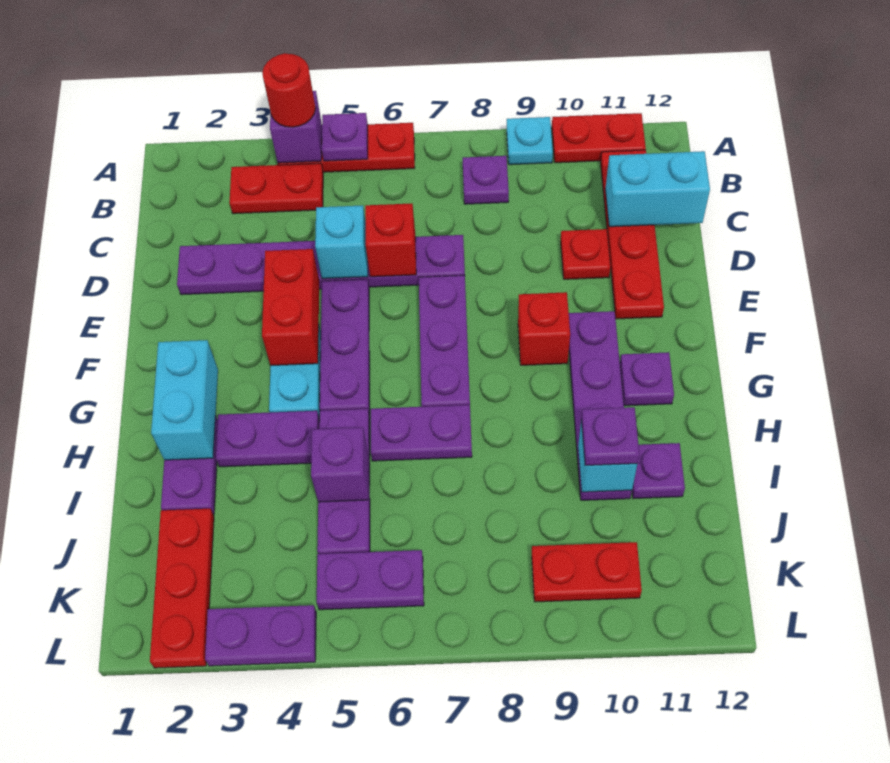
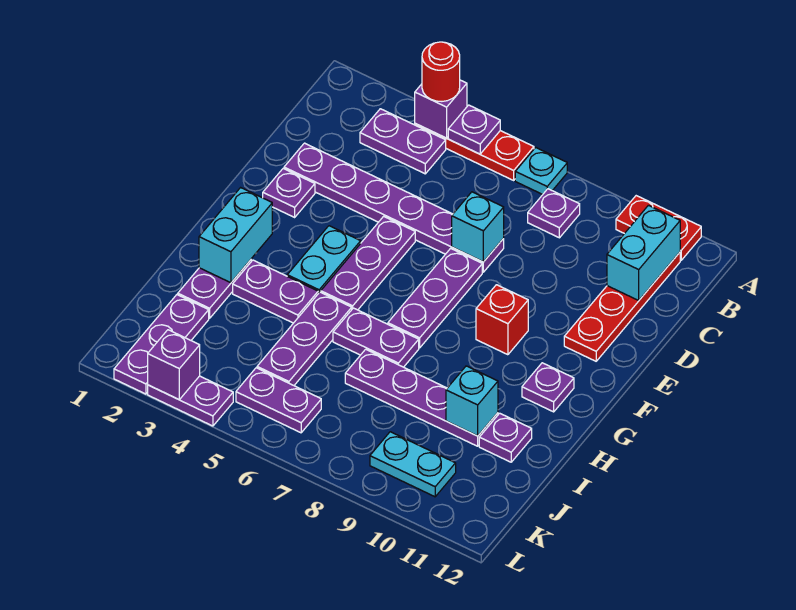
cyan plate A9 level 1 -> cyan plate A7 level 1
red plate B3:B4 level 1 -> purple plate B3:B4 level 1
cyan brick C11:C12 level 2 -> cyan brick B11:C11 level 2
cyan brick D5 level 2 -> cyan brick D7 level 2
red brick D6 level 2 -> none
red plate D10 level 1 -> none
red brick E4:F4 level 2 -> none
purple plate F10:I10 level 1 -> purple plate I7:I10 level 1
purple brick I5 level 2 -> purple brick L3 level 2
purple plate I10 level 3 -> purple plate E2 level 1
red plate J2:L2 level 1 -> purple plate J2:L2 level 1
red plate K9:K10 level 1 -> cyan plate K9:K10 level 1

